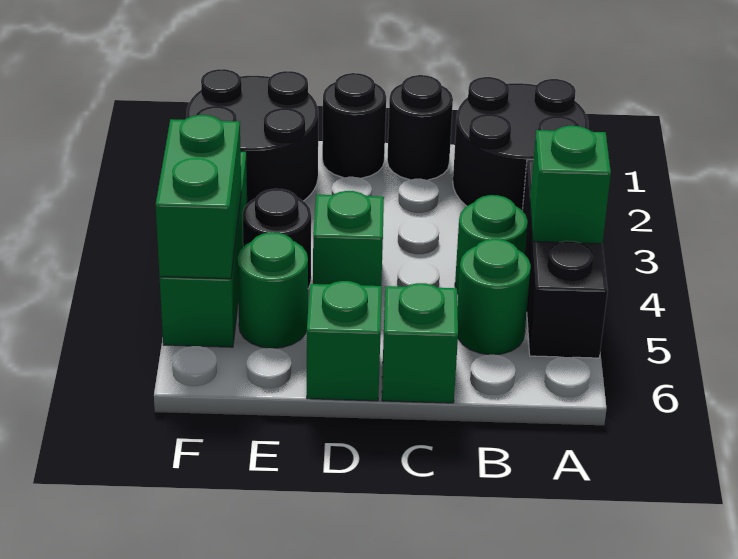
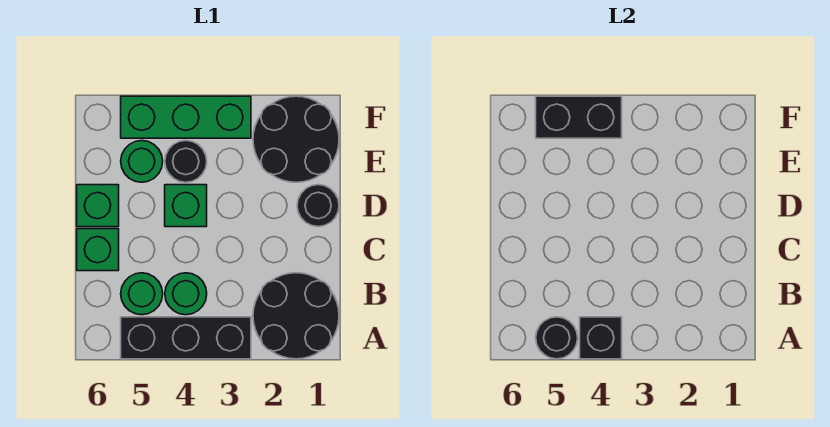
green brick A4 level 2 -> black brick A4 level 2
black round brick C1 level 1 -> black round brick A5 level 2
green brick F4:F5 level 2 -> black brick F4:F5 level 2

